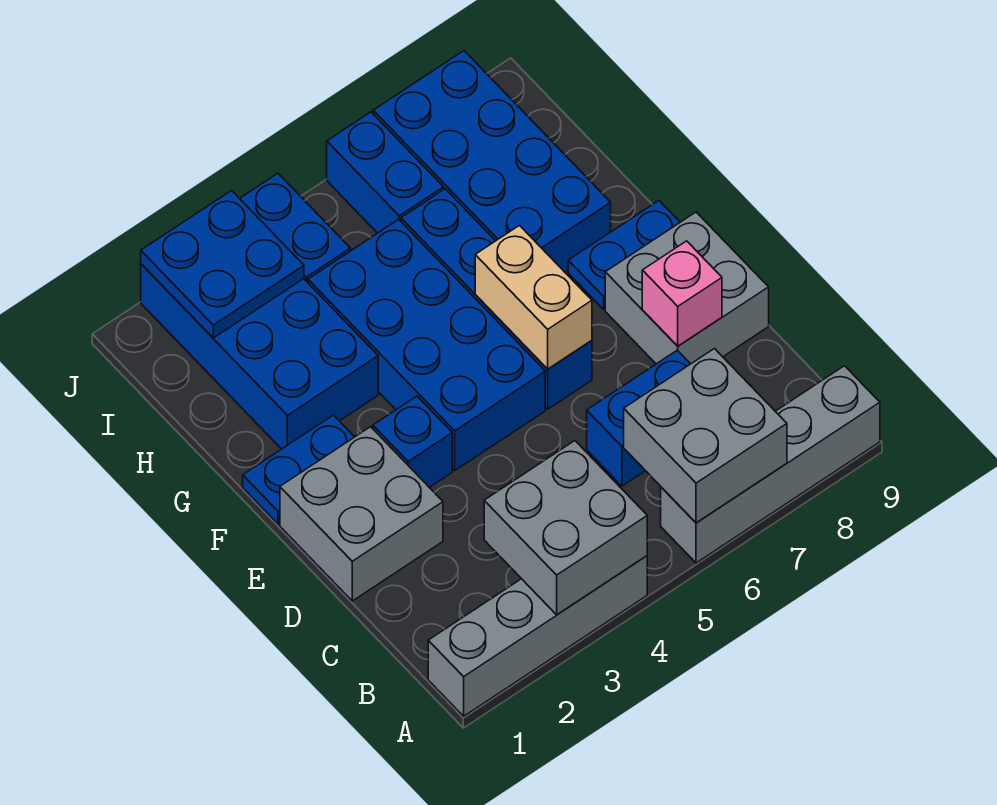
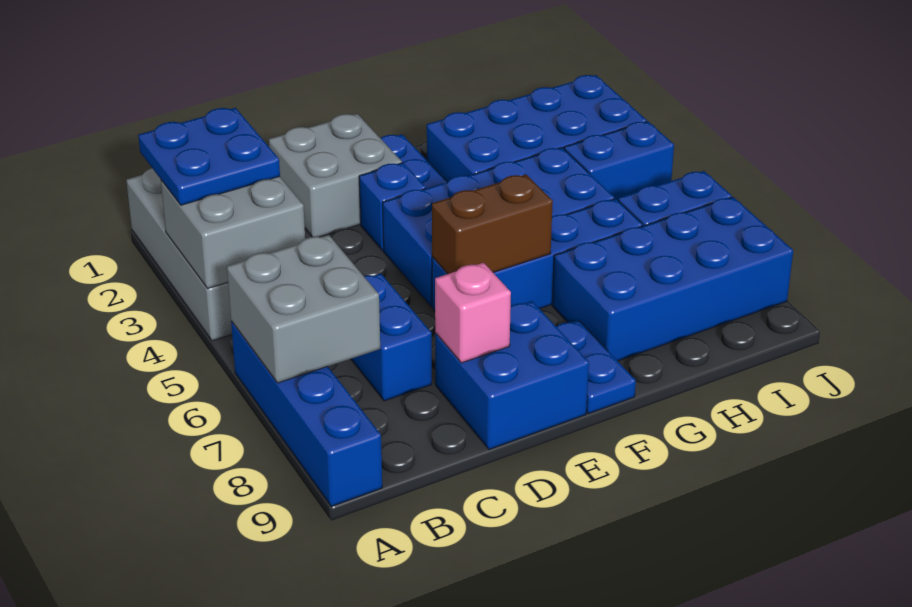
grey brick A6:A9 level 1 -> blue brick A6:A9 level 1
grey brick D8:E9 level 1 -> blue brick D8:E9 level 1
tan brick E6:F6 level 2 -> brown brick E6:F6 level 2
blue plate I2:J3 level 2 -> blue plate A2:B3 level 3

